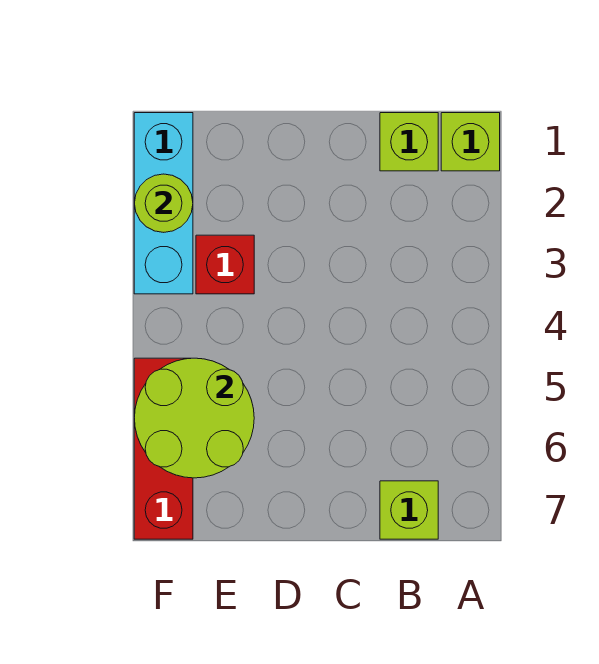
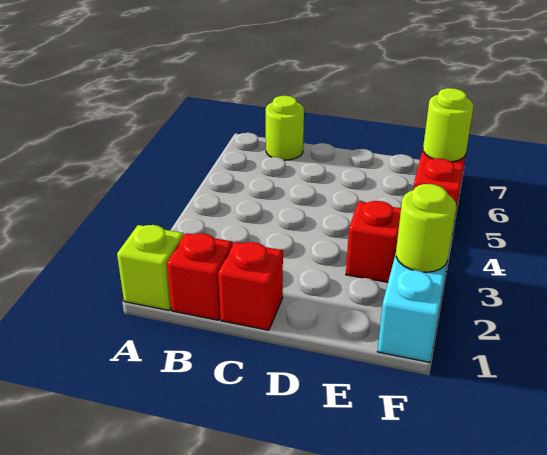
lime brick B1 level 1 -> red brick B1 level 1
lime brick B7 level 1 -> lime round brick B7 level 1
none -> red brick C1 level 1
lime round brick E5:F6 level 2 -> lime round brick F6 level 2

